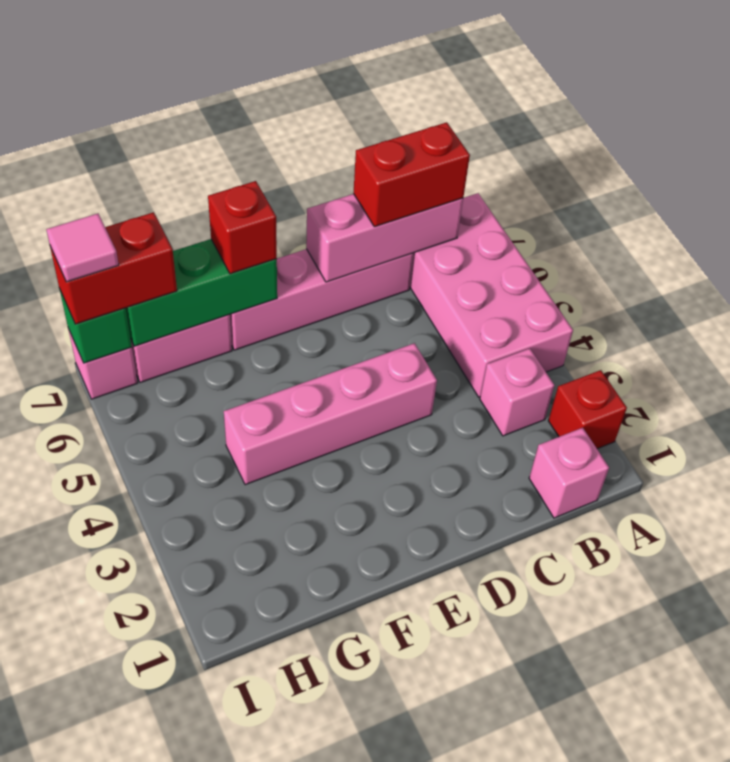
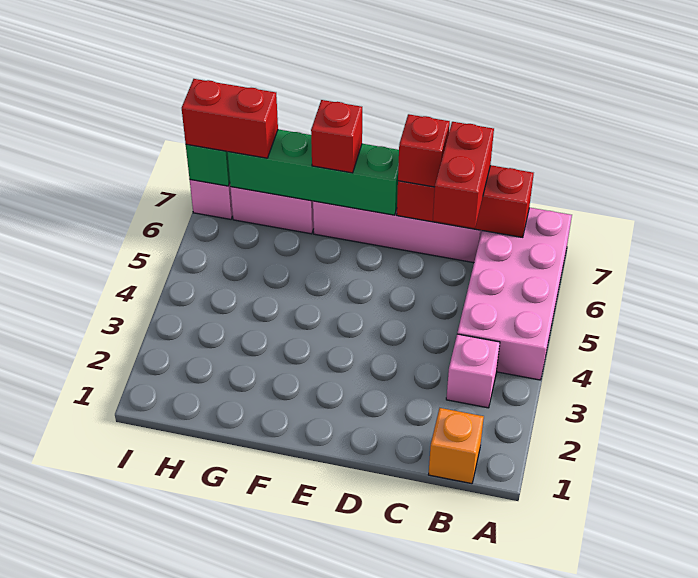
red brick A2 level 1 -> red brick D7 level 3
pink brick B1 level 1 -> orange brick B1 level 1
pink brick B7:D7 level 2 -> red brick B7:D7 level 2
red brick B7:C7 level 3 -> red brick C6:C7 level 3
pink brick D4:G4 level 1 -> none
green brick F7:H7 level 2 -> green brick E7:H7 level 2
pink tile I7 level 4 -> none

